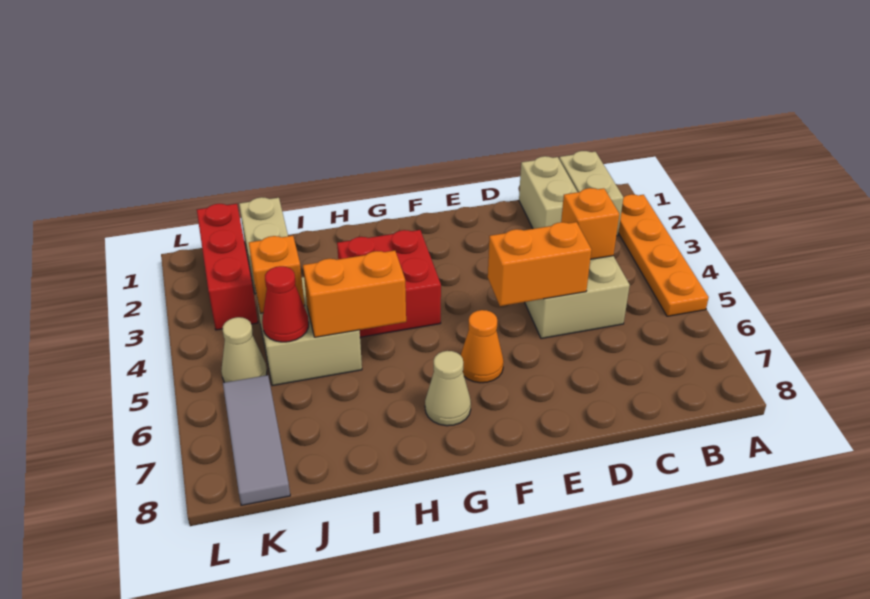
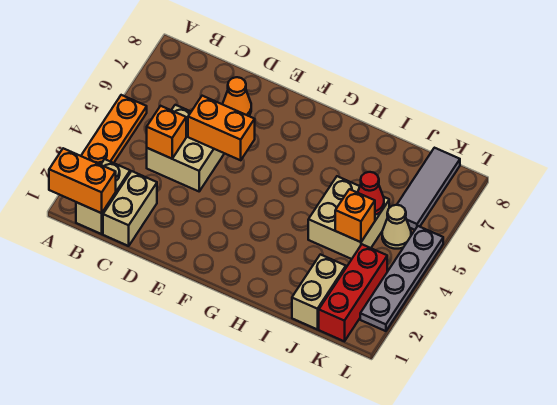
orange cone F6 level 1 -> orange cone D7 level 1
red brick G3:H4 level 1 -> none
tan cone G7 level 1 -> none
orange brick H5:I5 level 2 -> orange brick A1:B1 level 2
none -> grey plate L2:L5 level 1

